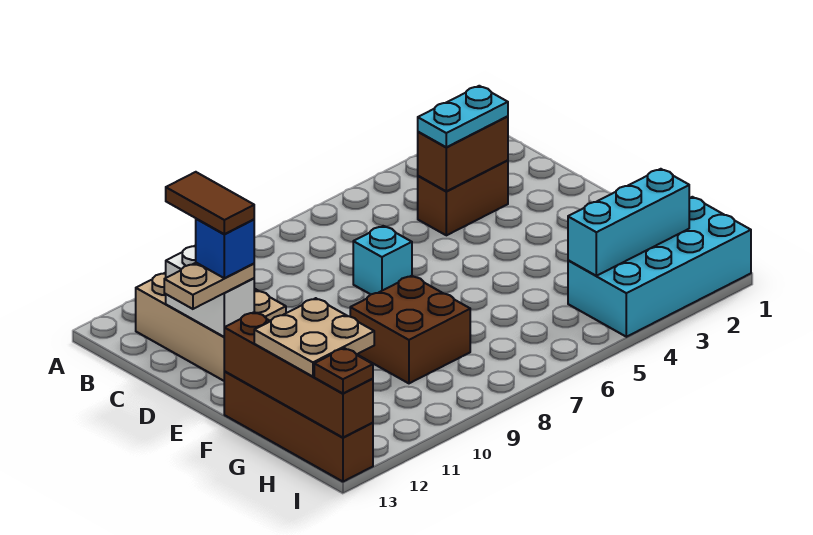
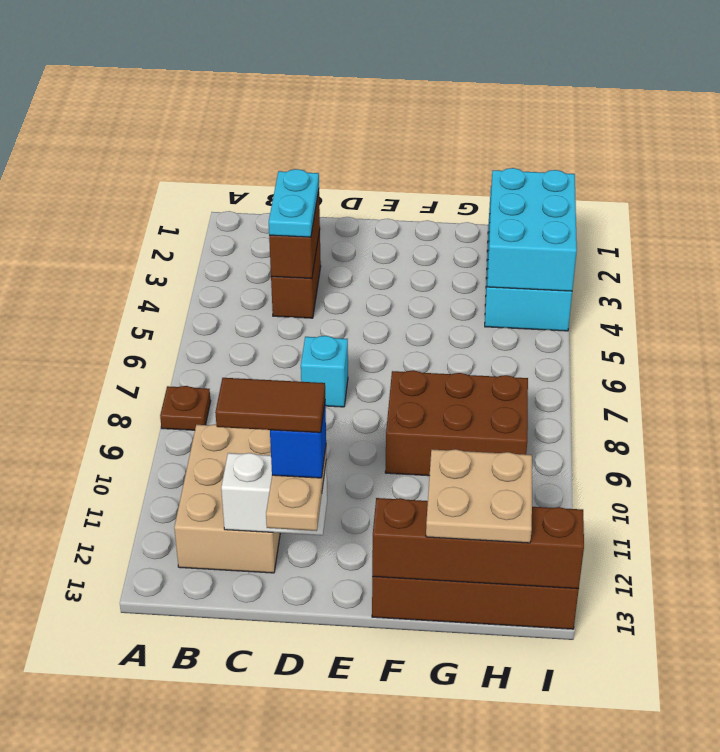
tan brick B11:D12 level 1 -> tan brick B10:C12 level 1
brown brick F8:G9 level 1 -> brown brick F8:H9 level 1
cyan brick H2:H4 level 2 -> cyan brick H2:I4 level 2
brown plate I13 level 3 -> brown plate A8 level 1

